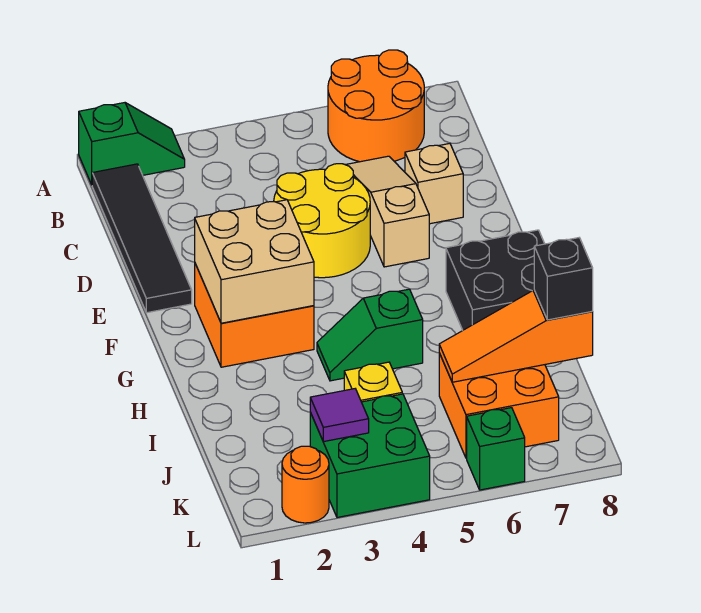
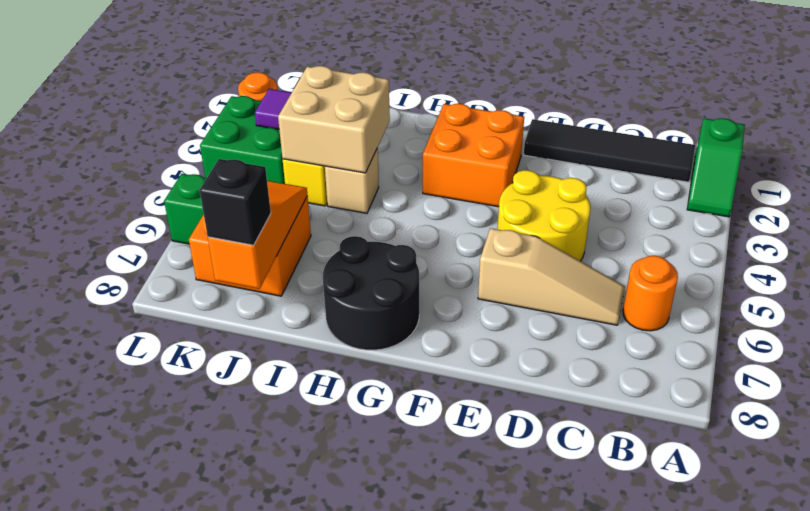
orange round brick A6:B7 level 1 -> orange round brick B6 level 1
tan brick D7 level 1 -> tan brick I4 level 1
tan brick F2:G3 level 2 -> tan brick I3:J4 level 2
black brick G7:H8 level 1 -> black round brick G7:H8 level 1
green slope H4:H5 level 1 top 5 -> none

